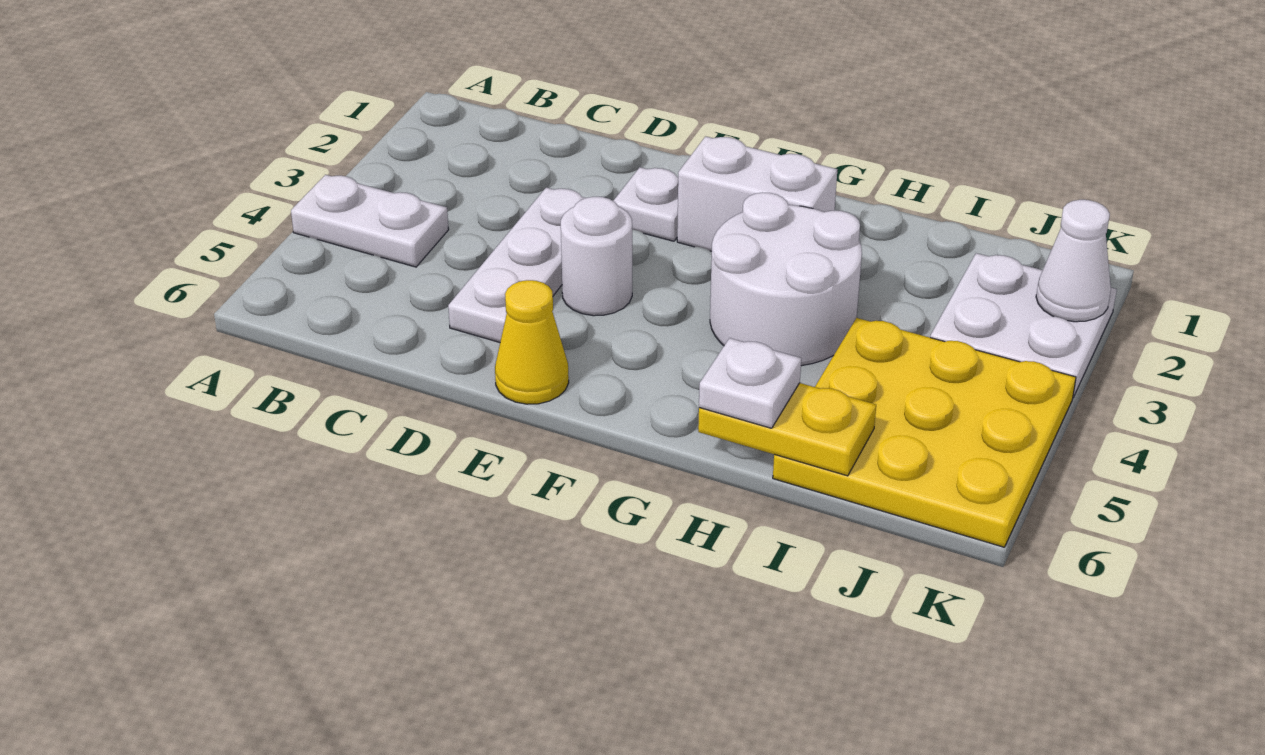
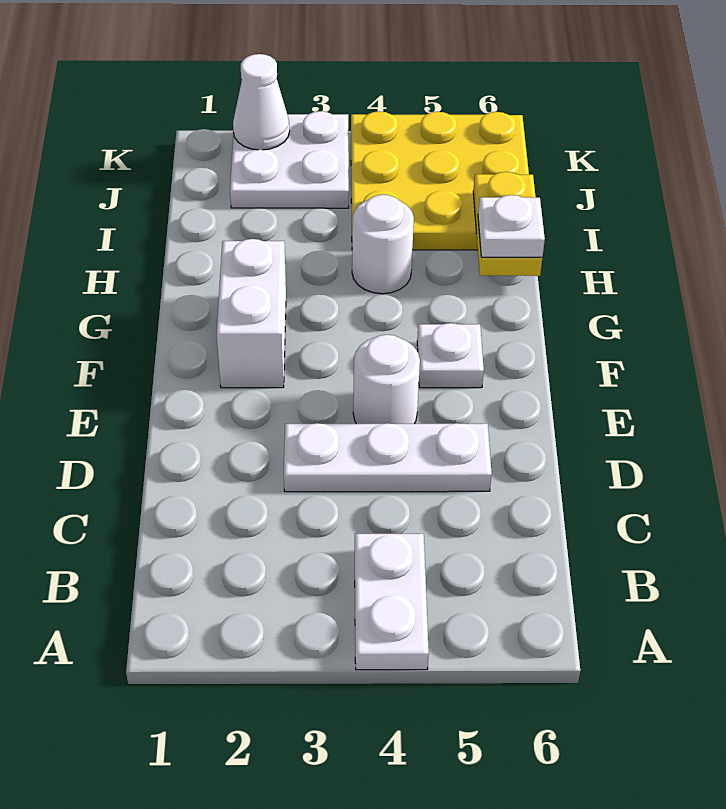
white plate E2 level 1 -> white plate F5 level 1
yellow cone E6 level 1 -> none
white round brick G3:H4 level 1 -> white round brick H4 level 1

